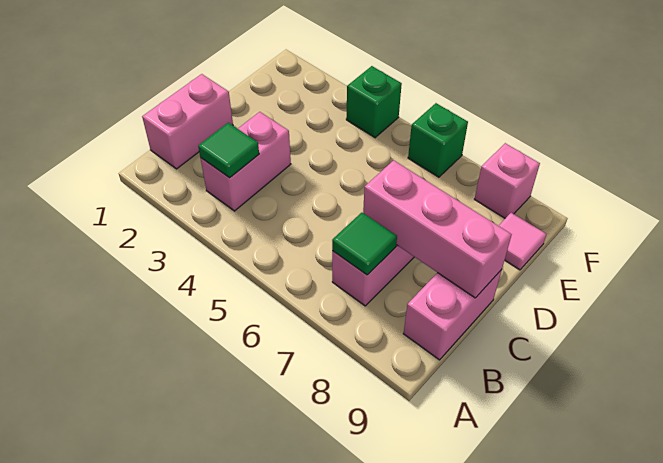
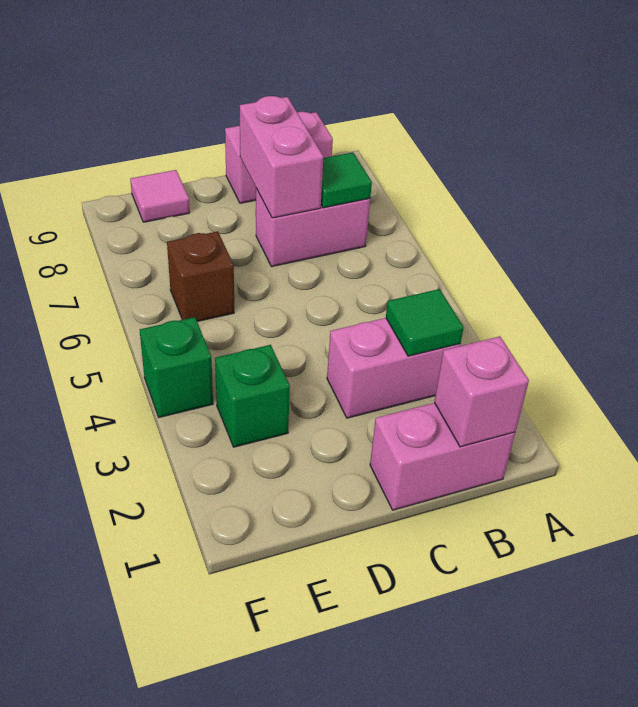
pink brick C7:C9 level 2 -> pink brick C7:C8 level 2
none -> brown brick E6 level 1
green brick F6 level 1 -> green brick E3 level 1
pink brick F8 level 1 -> pink brick B1 level 2

